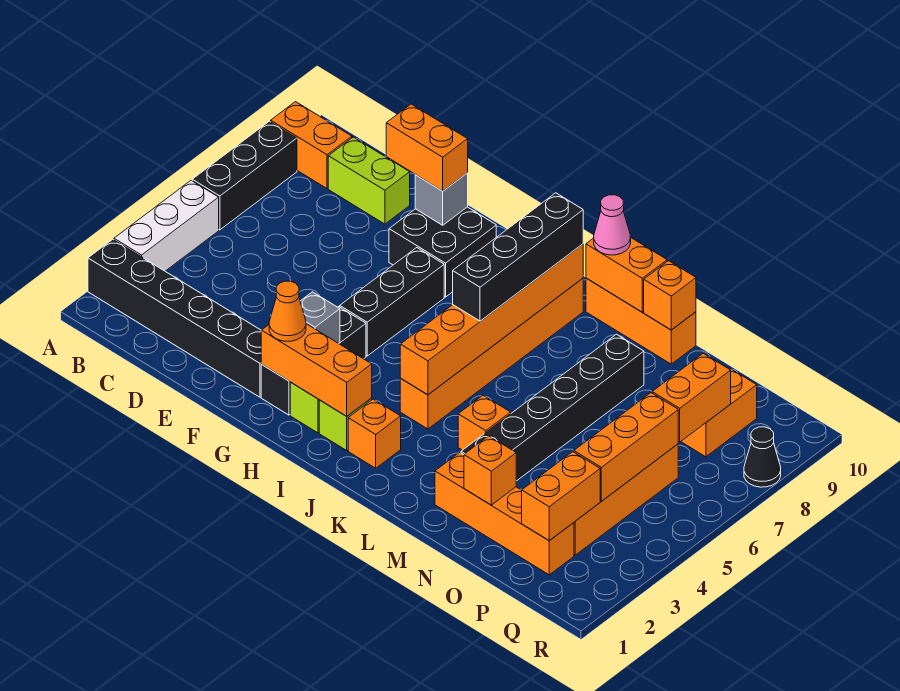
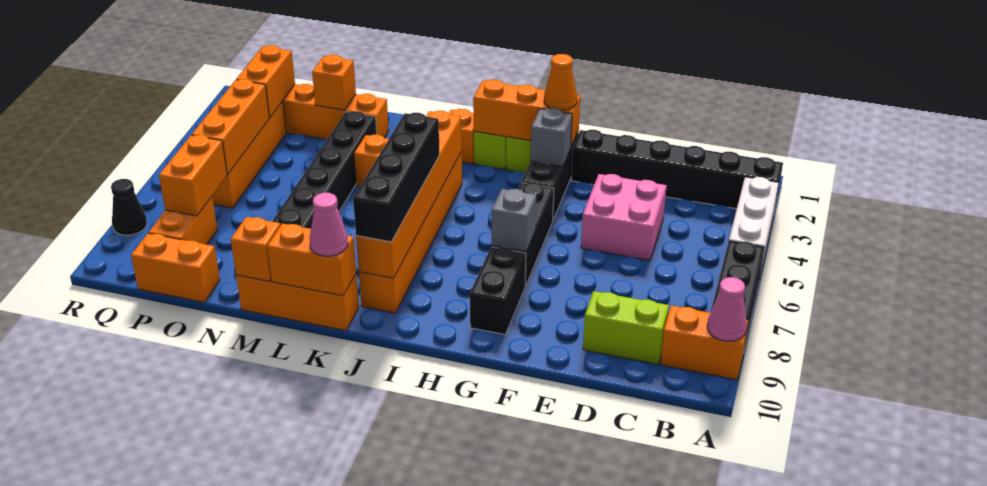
none -> pink cone A9 level 2
none -> pink brick D4:E5 level 1
orange brick E9:F9 level 3 -> orange brick O10:P10 level 1
black brick F8:G9 level 1 -> black brick G8:G9 level 1
grey brick F9 level 2 -> grey brick G7 level 2

